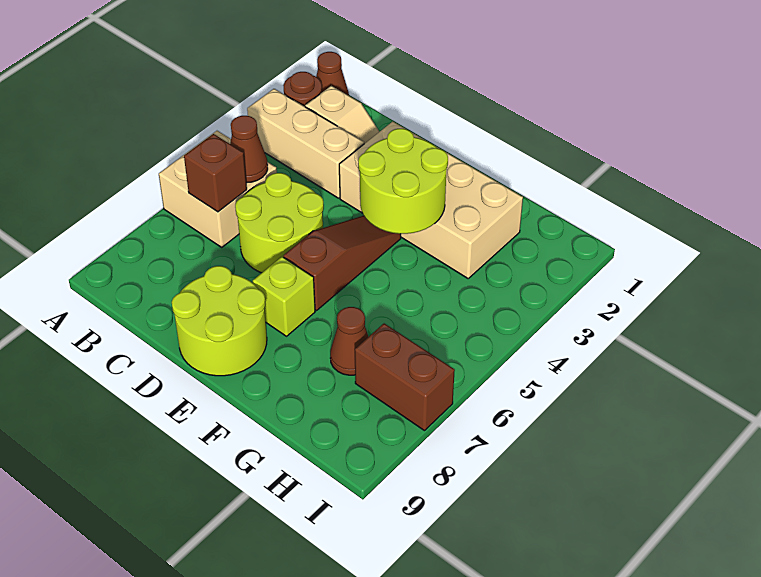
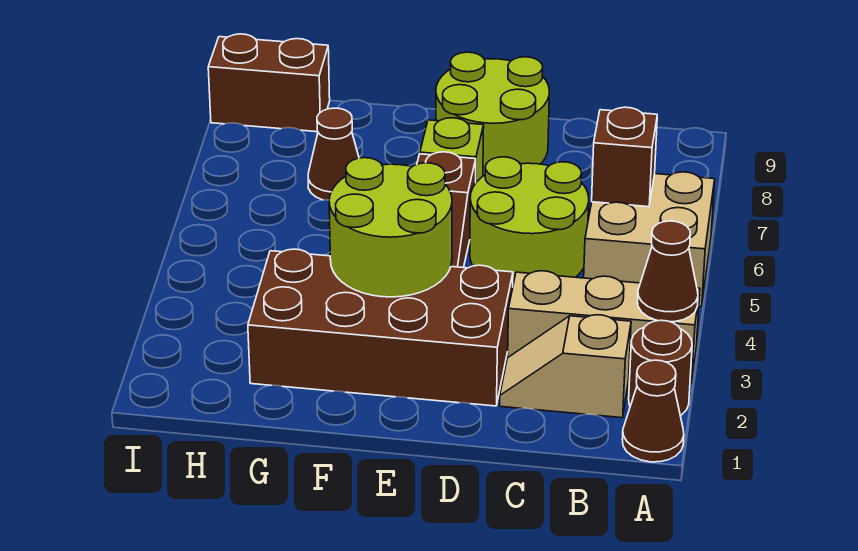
brown cone B5 level 2 -> brown cone A3 level 2
tan brick D2:G3 level 1 -> brown brick D2:G3 level 1
brown brick H7:I7 level 1 -> brown brick H9:I9 level 1

